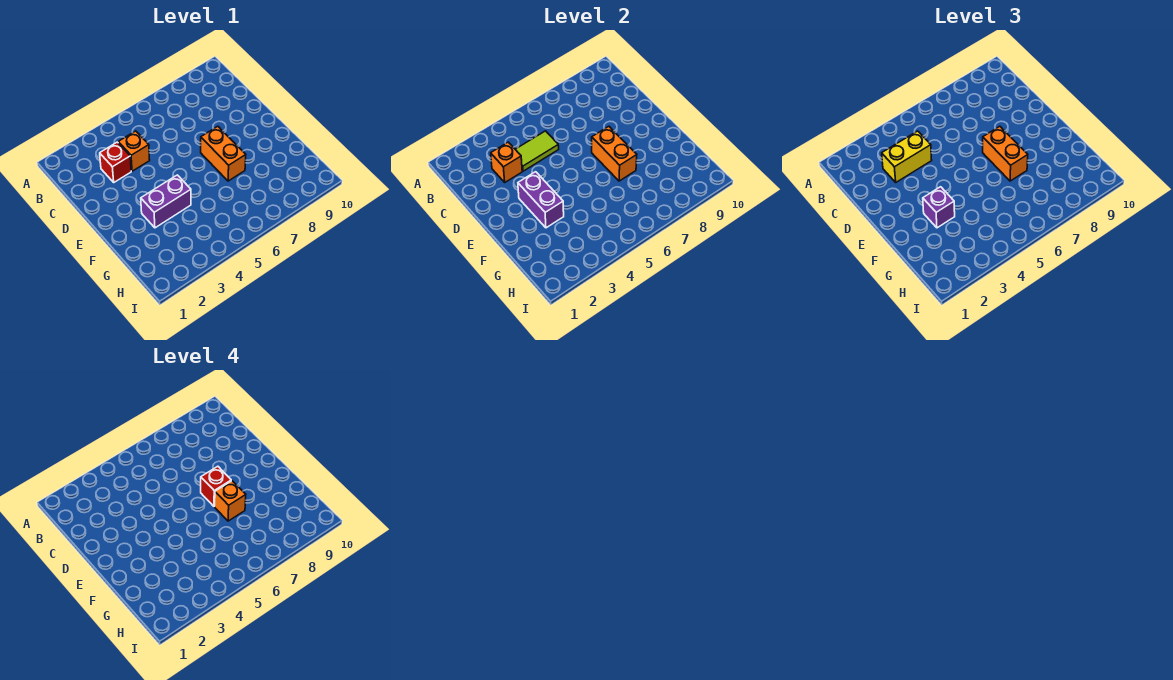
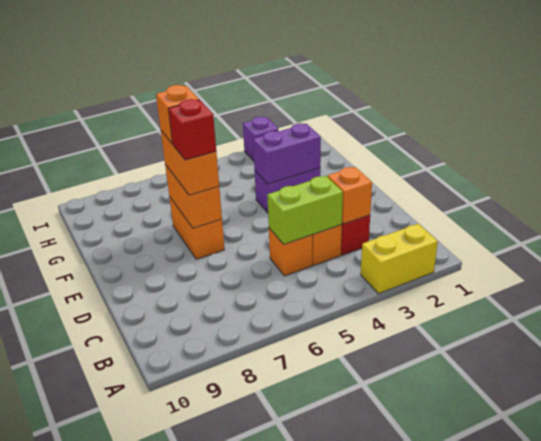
yellow brick C3:C4 level 3 -> yellow brick A2:A3 level 1
lime tile C4:C5 level 2 -> lime brick C4:C5 level 2
none -> orange brick C5 level 1
purple brick E3:F3 level 2 -> purple brick F3:F4 level 2
purple brick F3 level 3 -> purple brick I3 level 1

